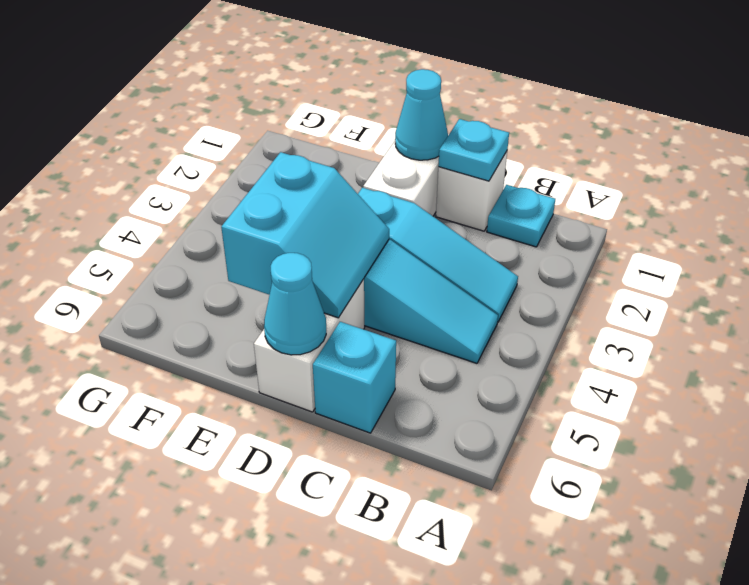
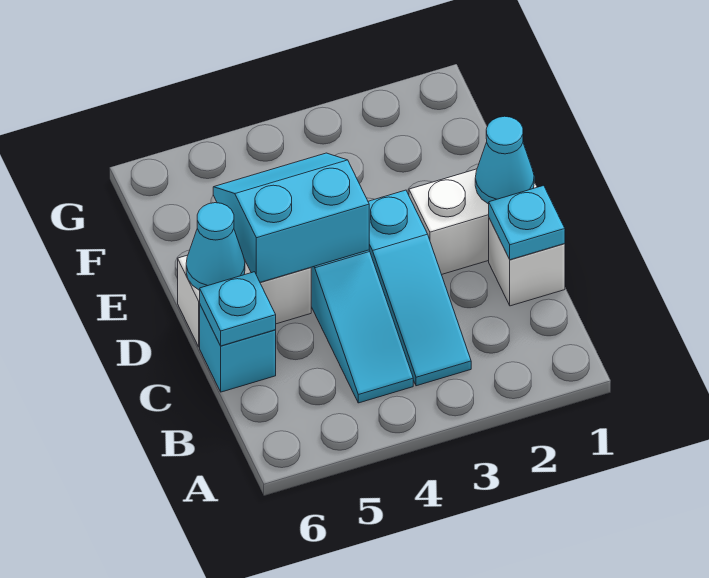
cyan plate B1 level 1 -> cyan plate C6 level 2
cyan slope D4:E5 level 2 top E -> cyan slope D4:E5 level 2 top D

